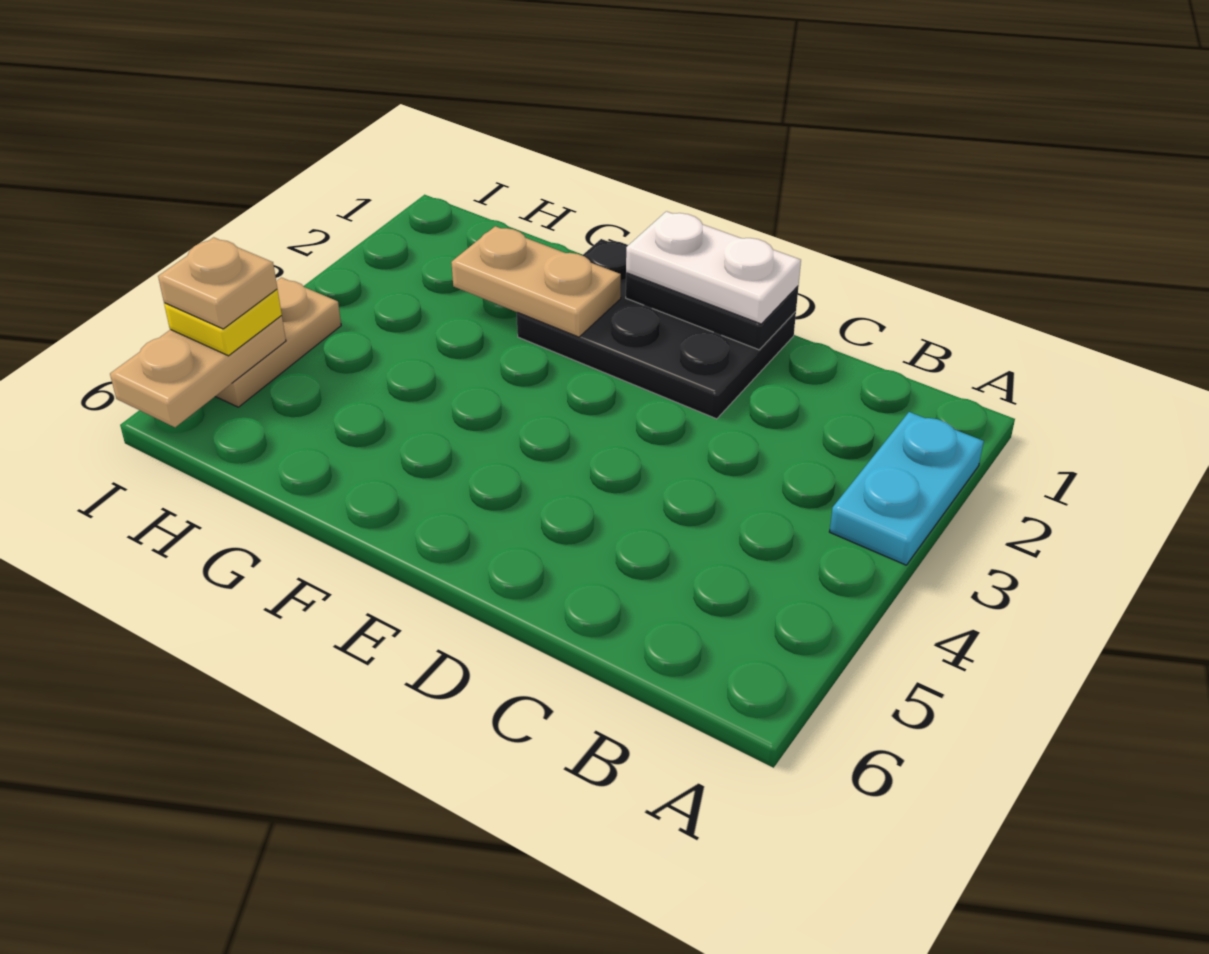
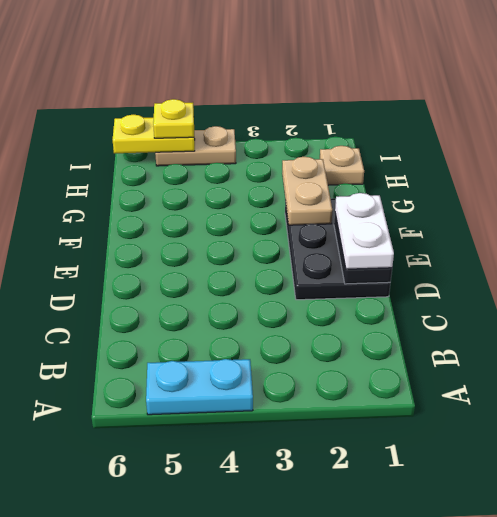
cyan plate A2:A3 level 1 -> cyan plate A4:A5 level 1
tan plate I5:I6 level 2 -> yellow plate I5:I6 level 2
tan plate I5 level 4 -> tan plate H1 level 1

